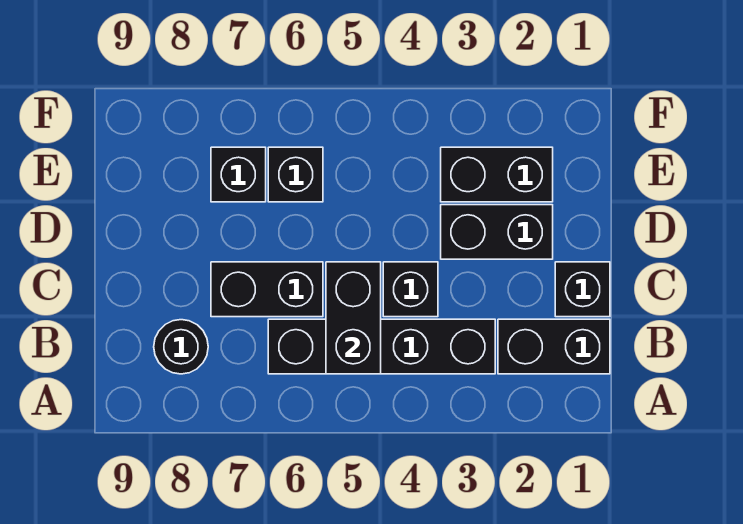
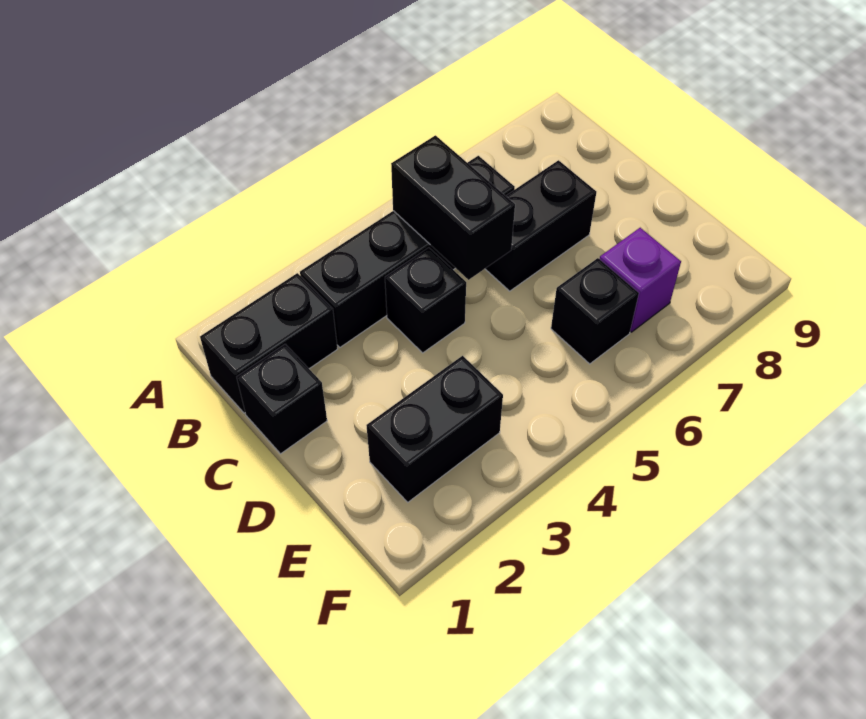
black round brick B8 level 1 -> none
black brick D2:D3 level 1 -> none
black brick E7 level 1 -> purple brick E7 level 1

